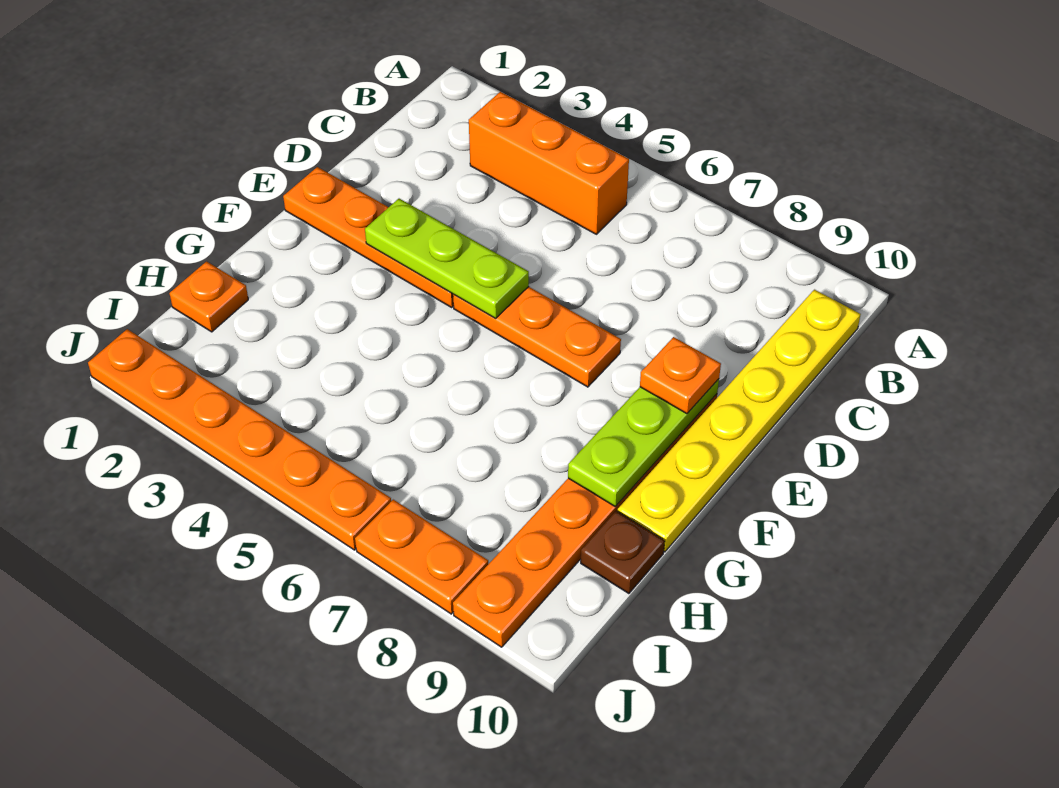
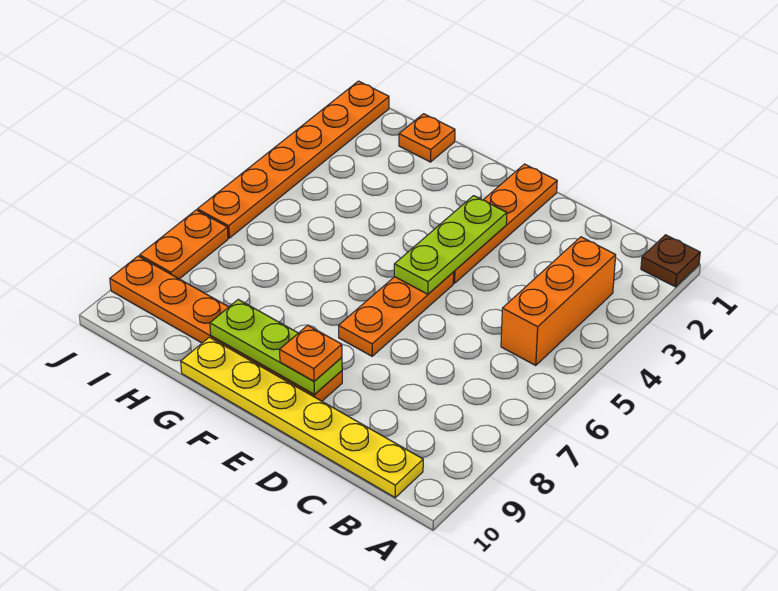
brown plate H10 level 1 -> brown plate A1 level 1

